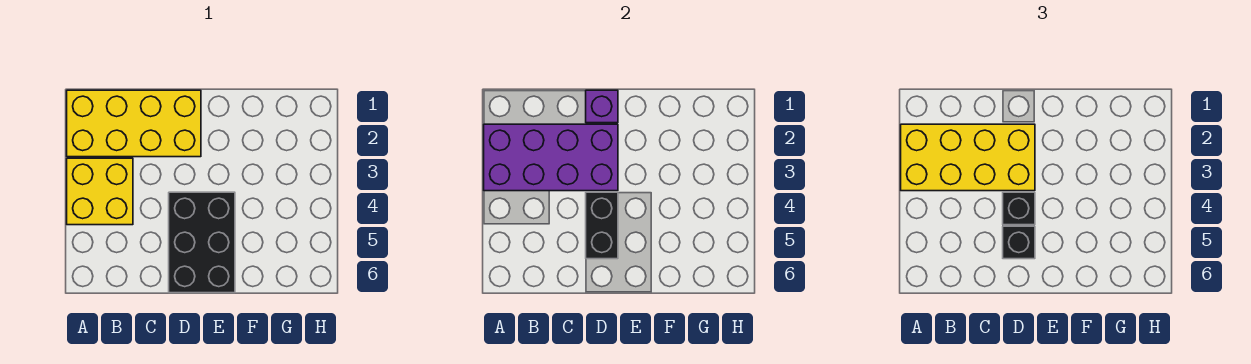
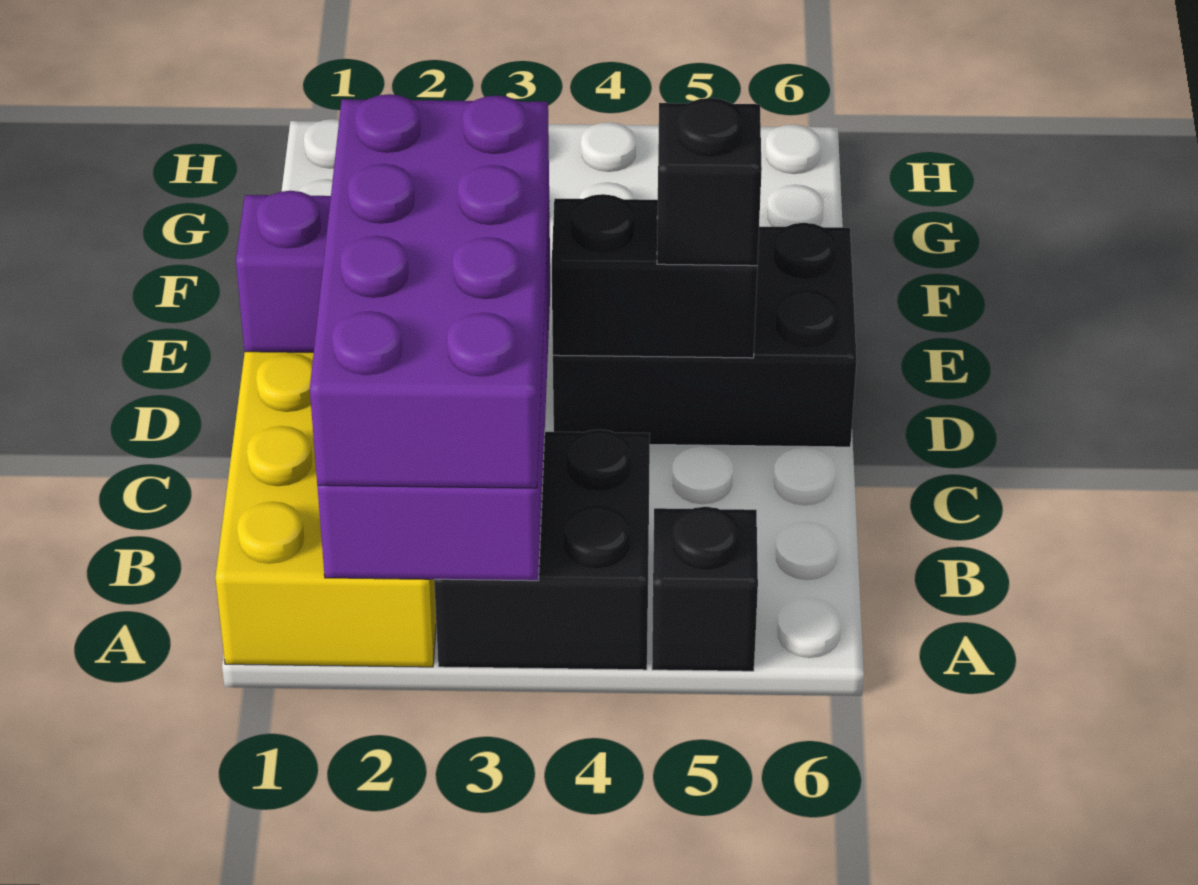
yellow brick A2:D3 level 3 -> purple brick A2:D3 level 3
yellow brick A3:B4 level 1 -> black brick A3:B4 level 1
black brick D4 level 3 -> black brick A5 level 1

